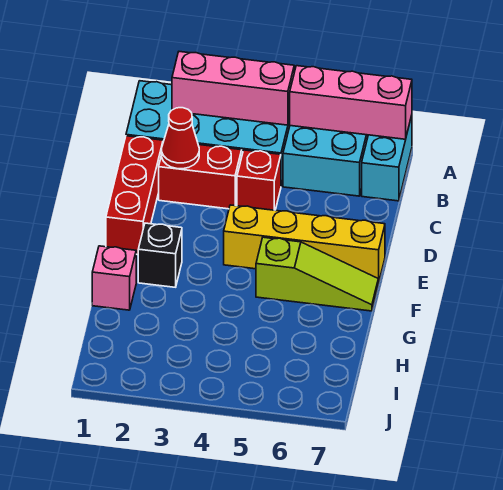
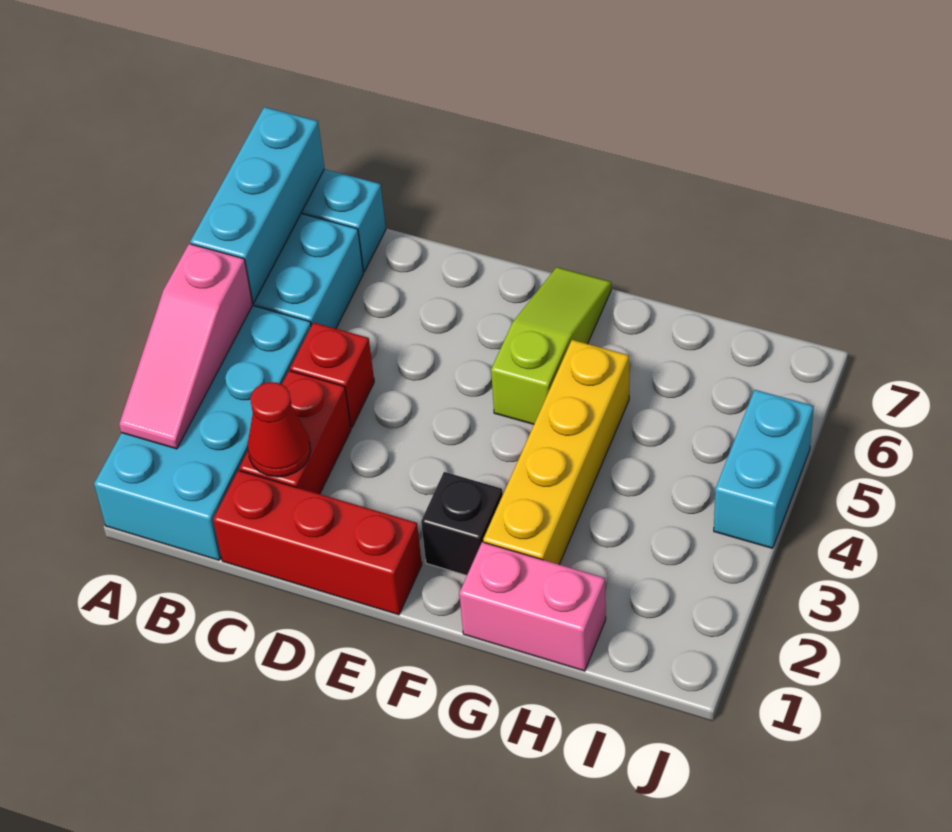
pink brick A2:A4 level 2 -> pink slope A2:A4 level 2 top 4
pink brick A5:A7 level 2 -> cyan brick A5:A7 level 2
yellow brick E4:E7 level 1 -> yellow brick G2:G5 level 1
pink brick G1 level 1 -> pink brick G1:H1 level 1
none -> cyan brick J4:J5 level 1

